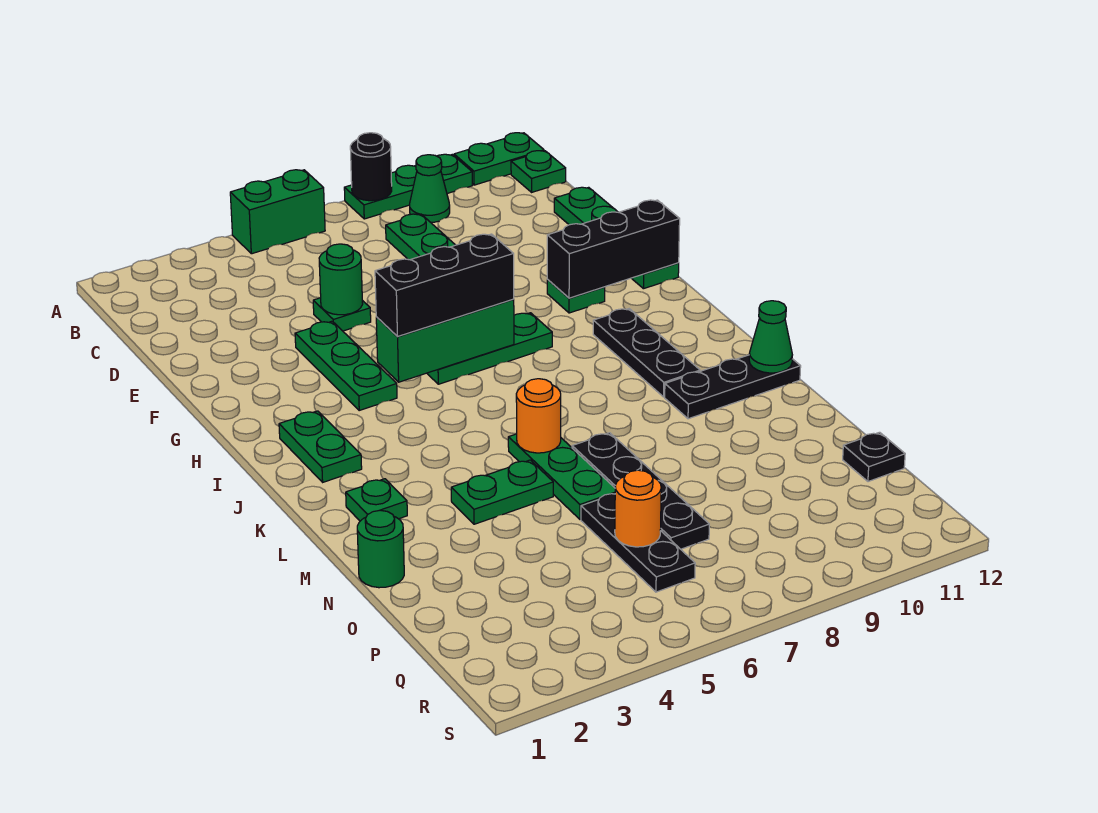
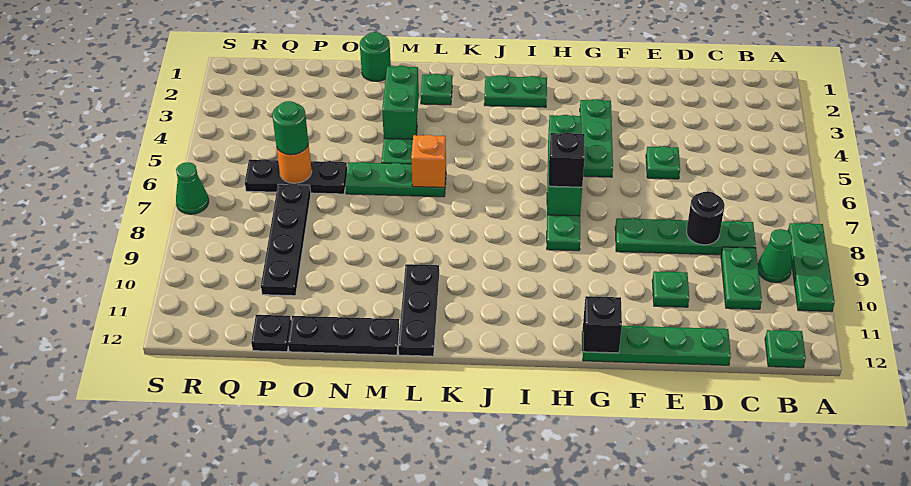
green brick A5:A6 level 1 -> green brick M3:M4 level 2
black round brick A8 level 2 -> black round brick D8 level 2
green plate A11:A12 level 1 -> green plate C9:C10 level 1
green round brick E5 level 2 -> green round brick P6 level 3
green plate F4:H4 level 1 -> green plate G3:G5 level 1
green plate G10 level 1 -> green plate E10 level 1
black brick G10:G12 level 2 -> black brick G12 level 2
black brick H5:H7 level 3 -> black brick H7 level 3
black plate I10:K10 level 1 -> black plate M12:O12 level 1
orange round brick L6 level 2 -> orange brick L6 level 2
green cone L12 level 2 -> green cone S7 level 1
black plate M7:P7 level 1 -> black plate P7:P10 level 1

